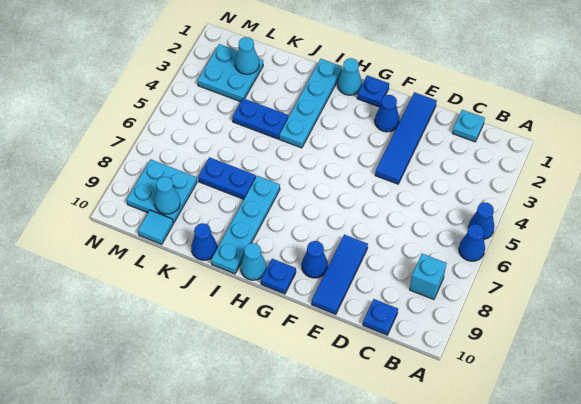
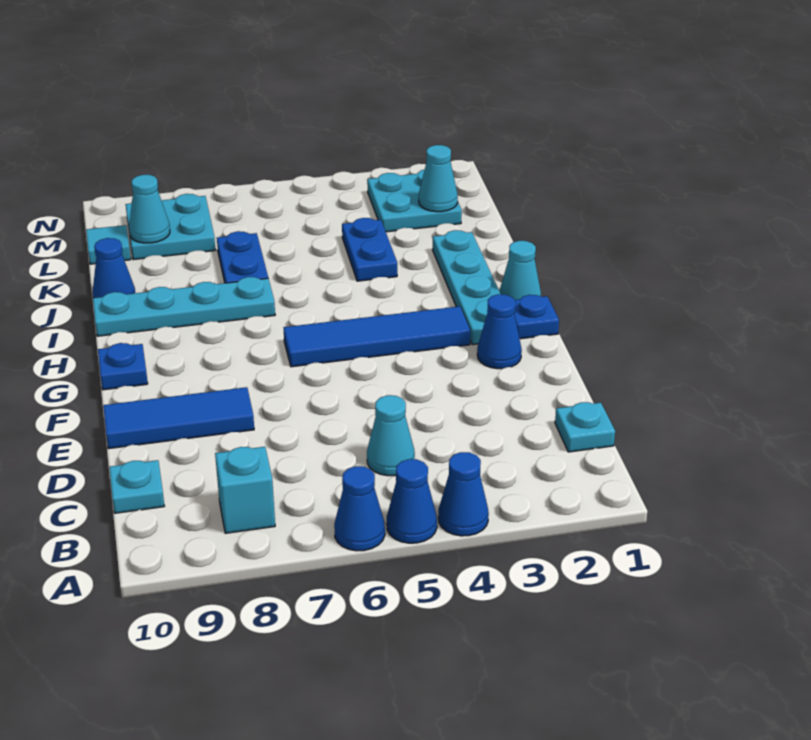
blue plate C10 level 1 -> cyan plate C10 level 1
blue tile E1:E4 level 1 -> blue tile G3:G6 level 1
blue cone F9 level 1 -> blue cone A4 level 1
cyan cone H10 level 1 -> cyan cone C5 level 1
cyan plate I1:I4 level 1 -> cyan plate G2:J2 level 1

